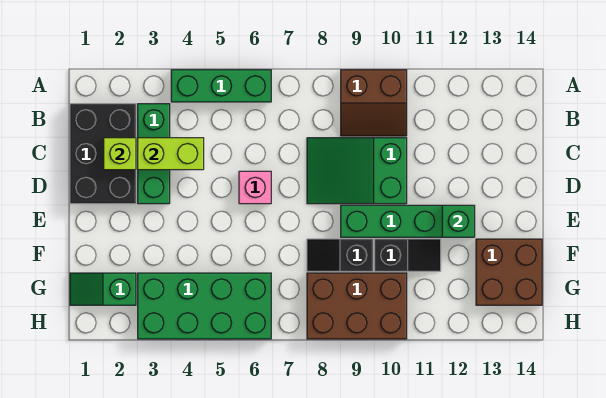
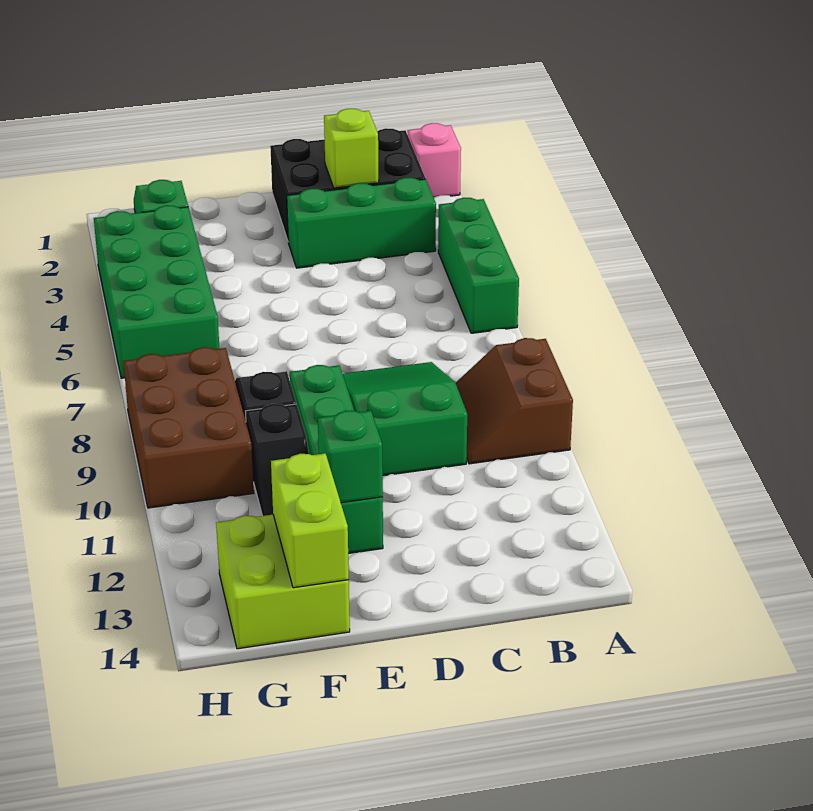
lime brick C3:C4 level 2 -> lime brick F13:F14 level 2
pink brick D6 level 1 -> pink brick A1 level 1
brown brick F13:G14 level 1 -> lime brick F13:G14 level 1

